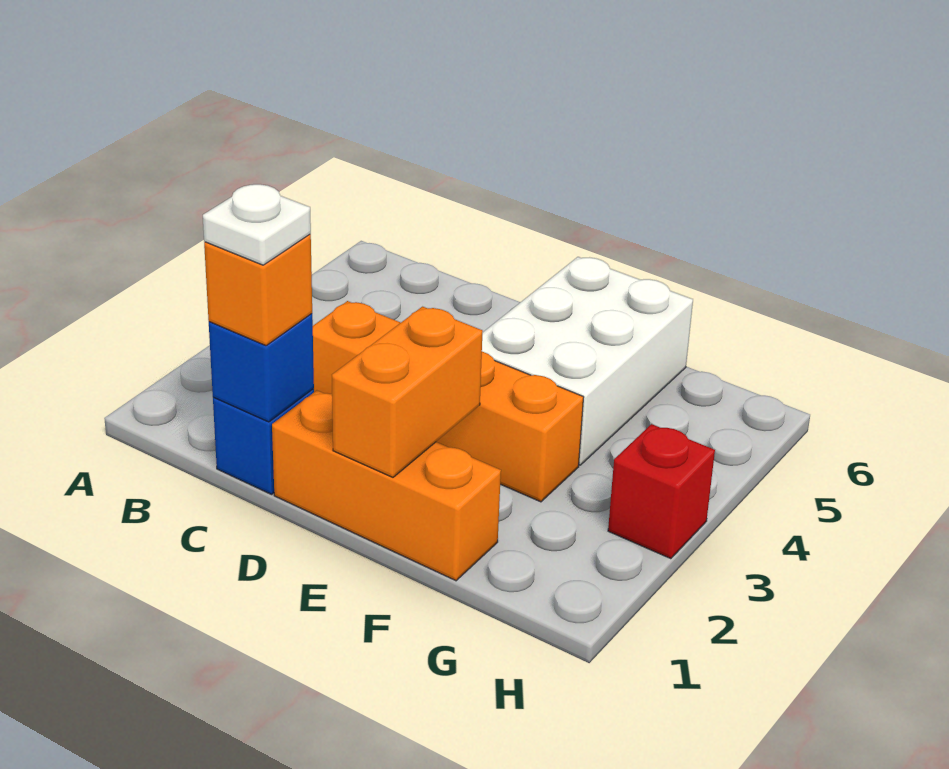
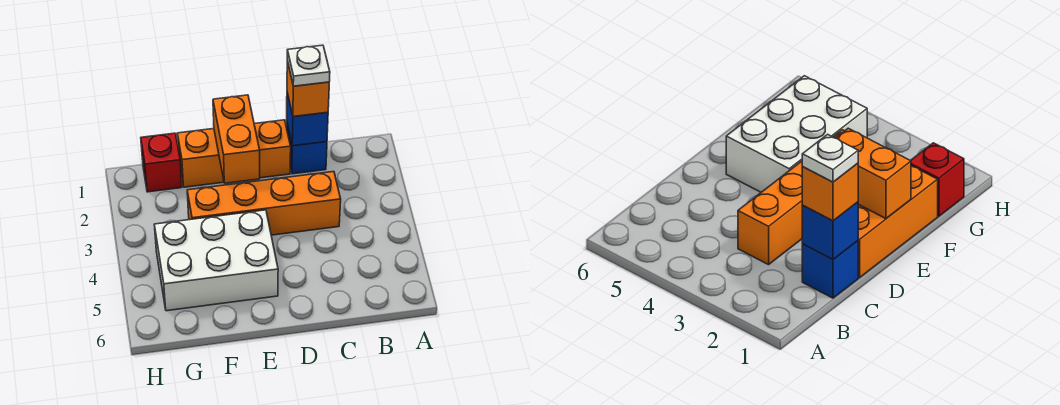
white brick E4:F6 level 1 -> white brick E4:G5 level 1
red brick H3 level 1 -> red brick G1 level 1

